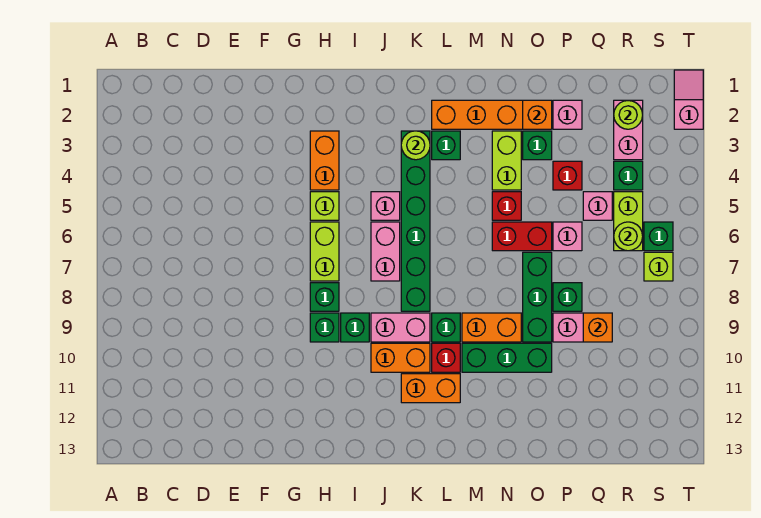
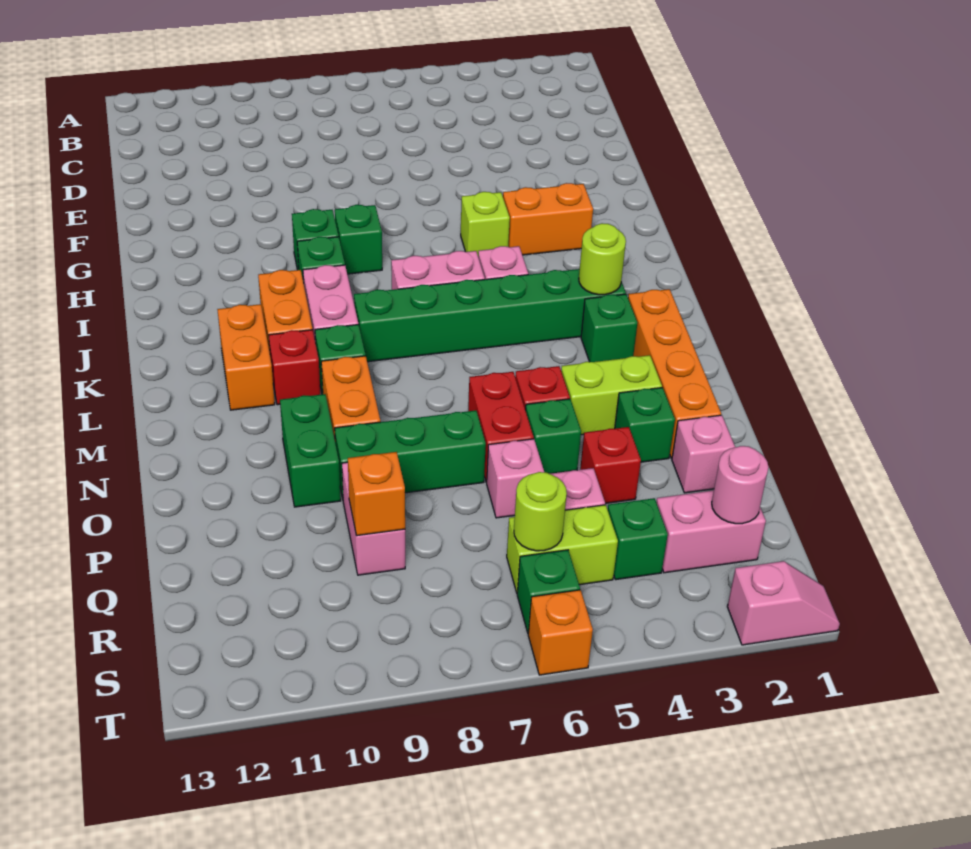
lime brick H6:H7 level 1 -> none
green brick M10:O10 level 1 -> green brick N10:O10 level 1
orange brick O2 level 2 -> orange brick T6 level 1
green brick P8 level 1 -> green brick O5 level 1
lime round brick R2 level 2 -> pink round brick R2 level 2
lime brick S7 level 1 -> none

